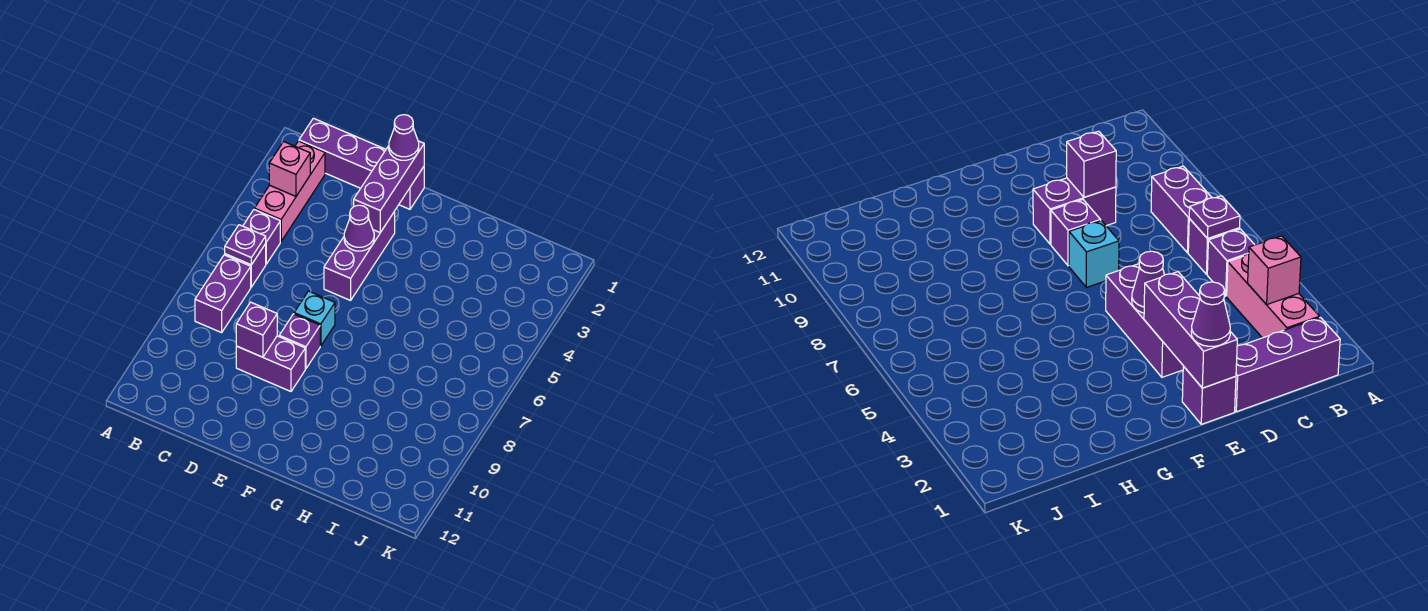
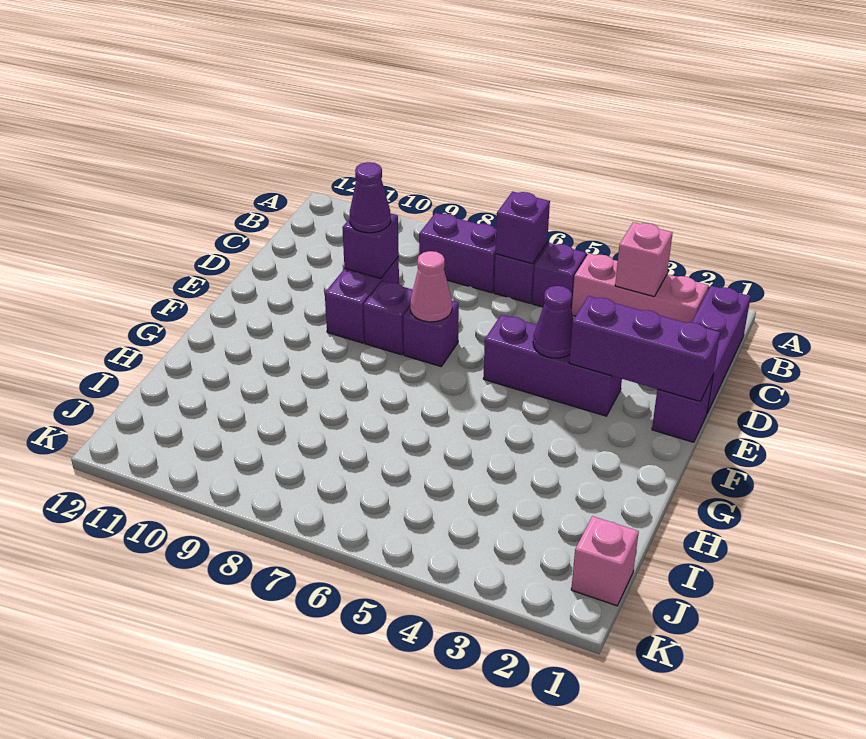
purple plate B6 level 2 -> purple brick B6 level 2
purple cone E1 level 3 -> purple cone D9 level 3
cyan brick E7 level 1 -> purple brick E7 level 1
none -> pink cone E7 level 2
none -> pink brick J1 level 1

